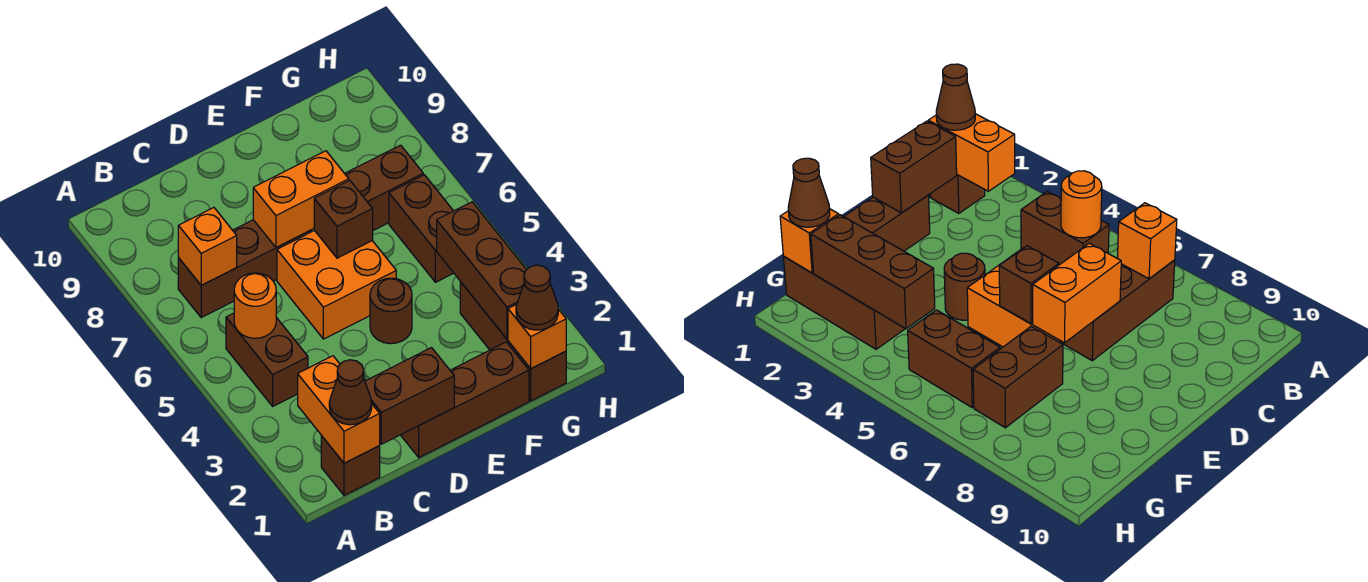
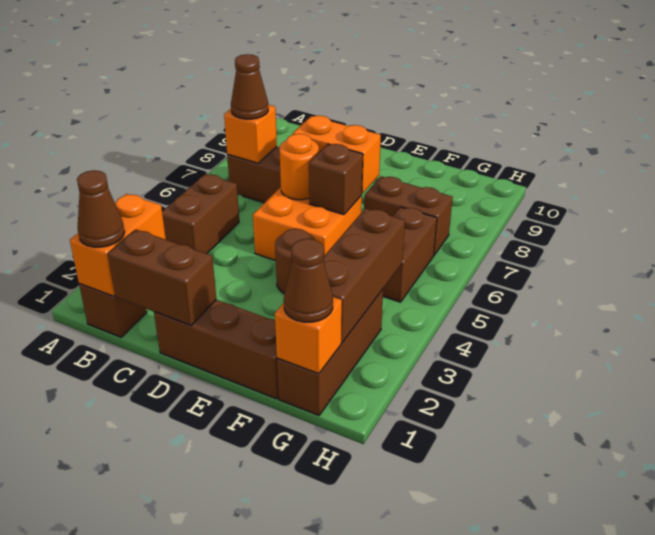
orange round brick B5 level 2 -> orange round brick D6 level 2
none -> brown cone B7 level 3

